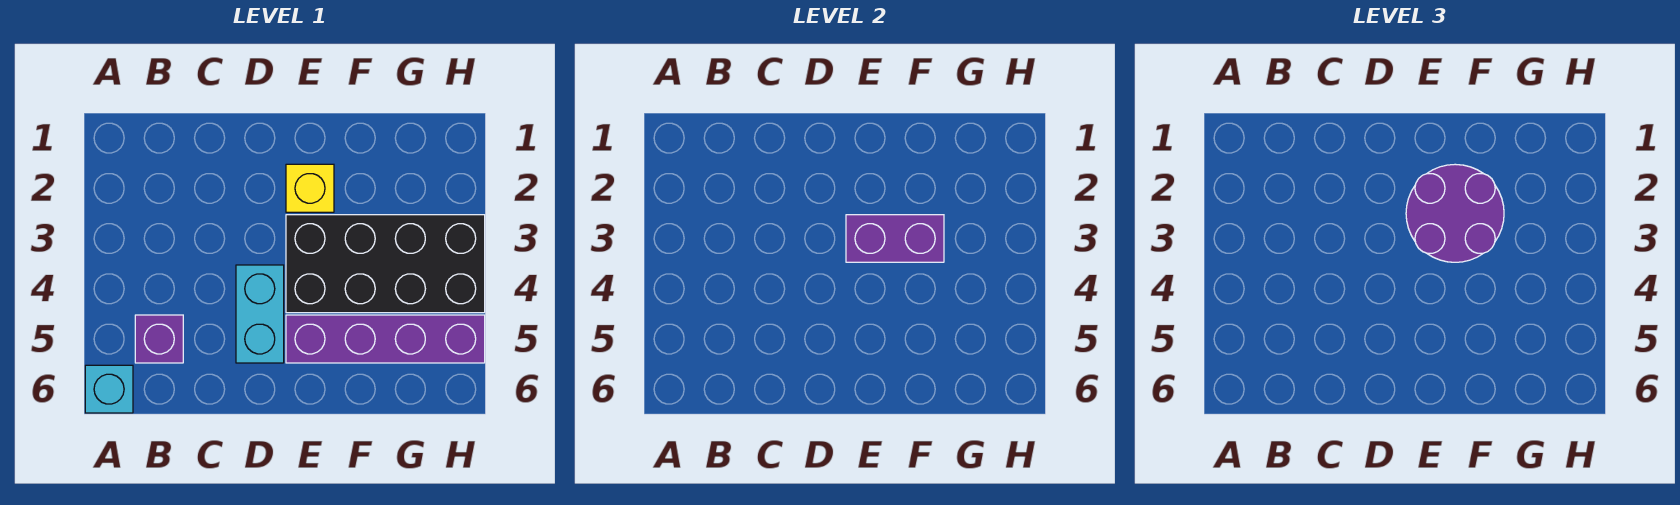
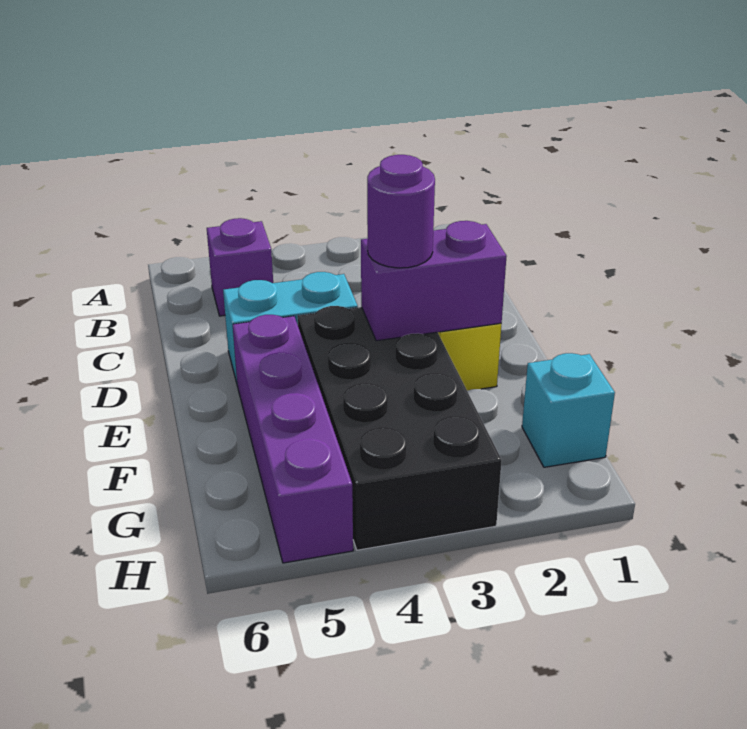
cyan brick A6 level 1 -> cyan brick G1 level 1
purple round brick E2:F3 level 3 -> purple round brick E3 level 3
purple brick E3:F3 level 2 -> purple brick E2:E3 level 2

